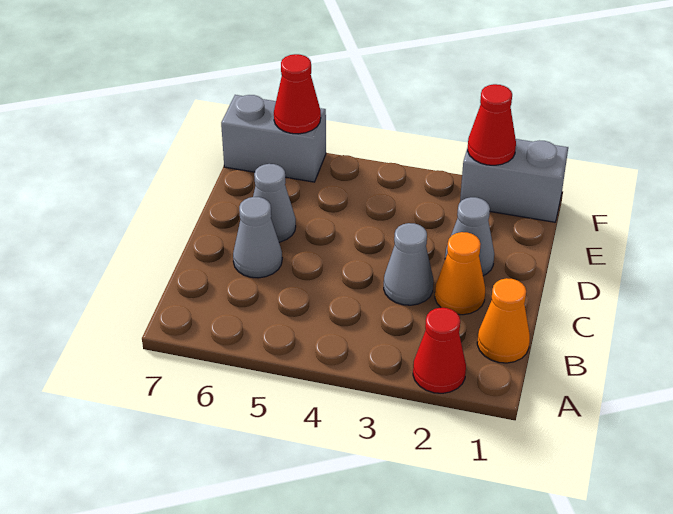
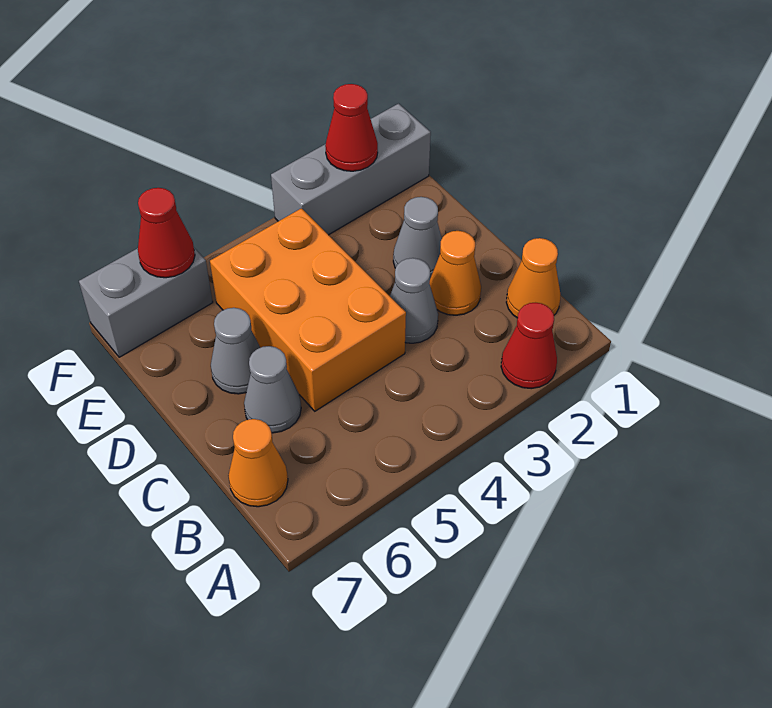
none -> orange cone B7 level 1
none -> orange brick C4:E5 level 1
grey brick F1:F2 level 1 -> grey brick F1:F3 level 1

